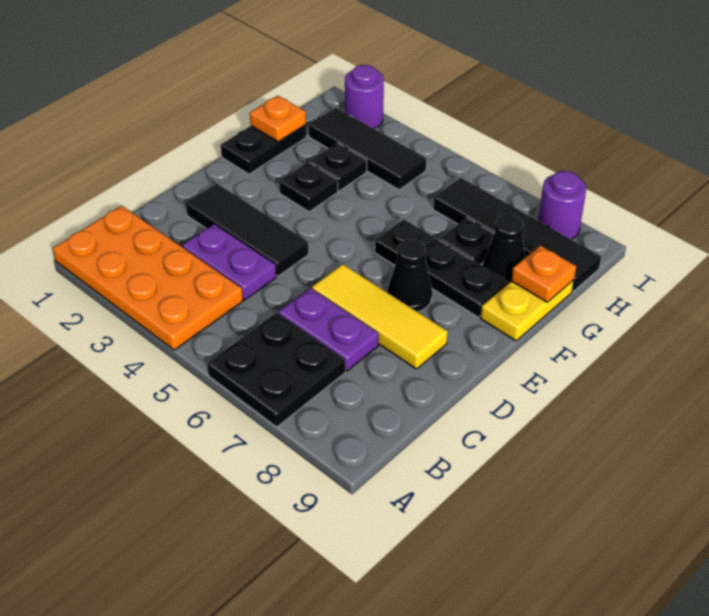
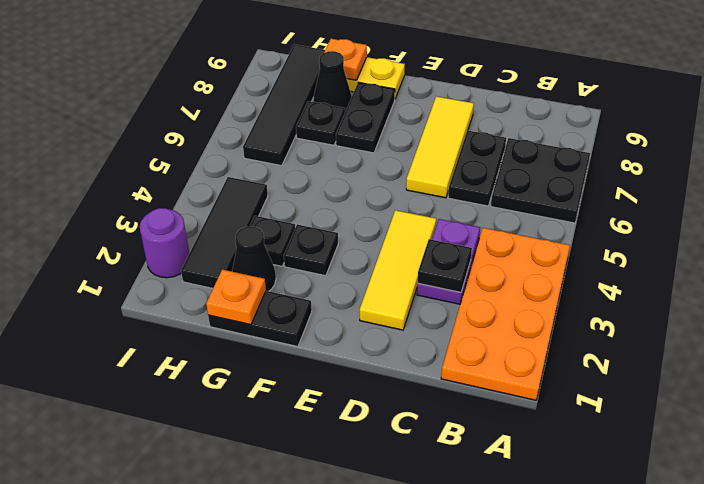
purple plate C6:C7 level 1 -> black plate C6:C7 level 1
black tile D2:D4 level 1 -> yellow tile D2:D4 level 1
black cone E7 level 1 -> black cone G2 level 1
black plate F6 level 1 -> black plate C3 level 2
purple round brick I8 level 1 -> none

